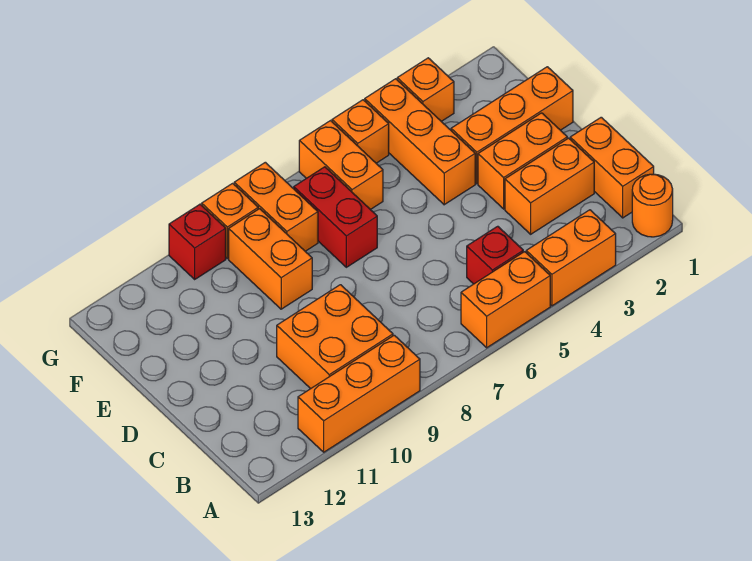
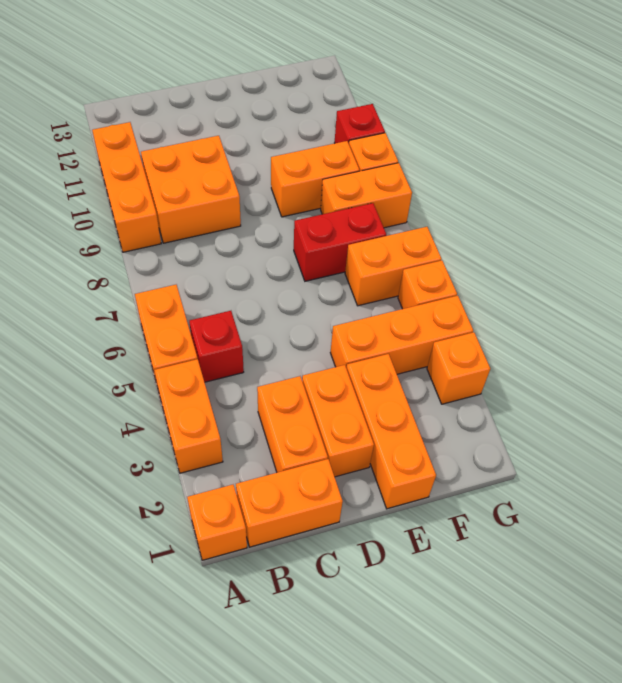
orange round brick A1 level 1 -> orange brick A1 level 1

